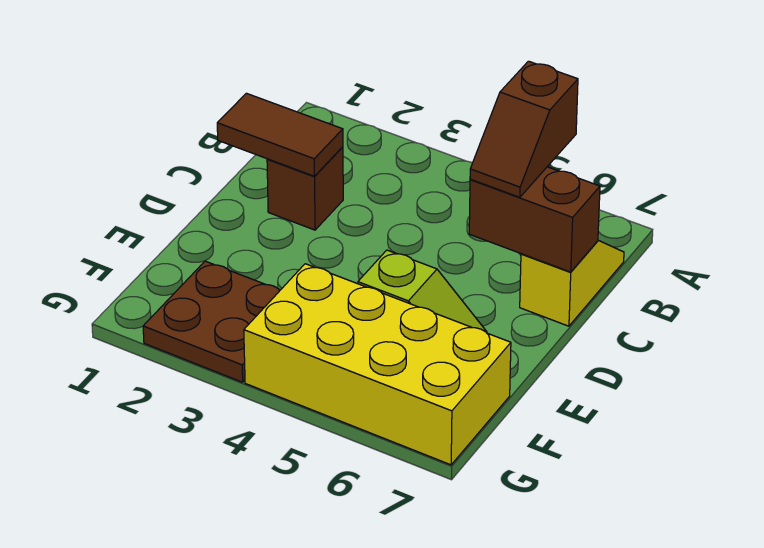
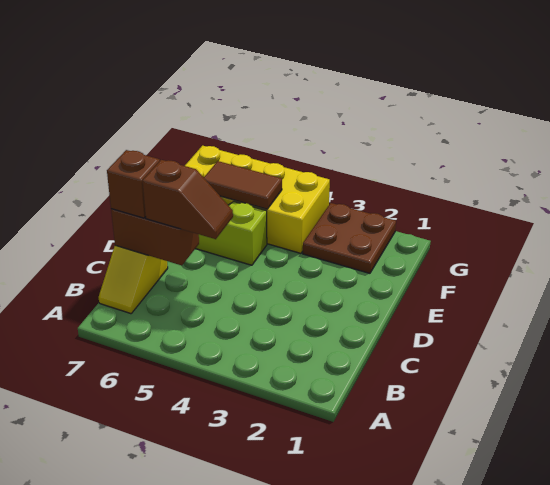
brown slope B6:C6 level 3 top B -> brown slope C5:C6 level 3 top 6
brown tile C1:C2 level 2 -> brown tile F5:F6 level 2
brown brick C2 level 1 -> brown brick C7 level 3

